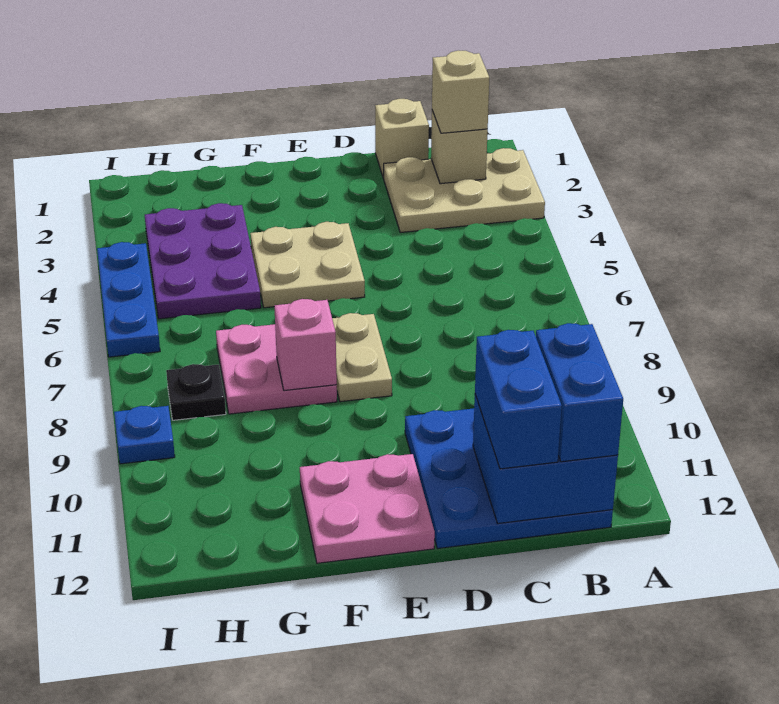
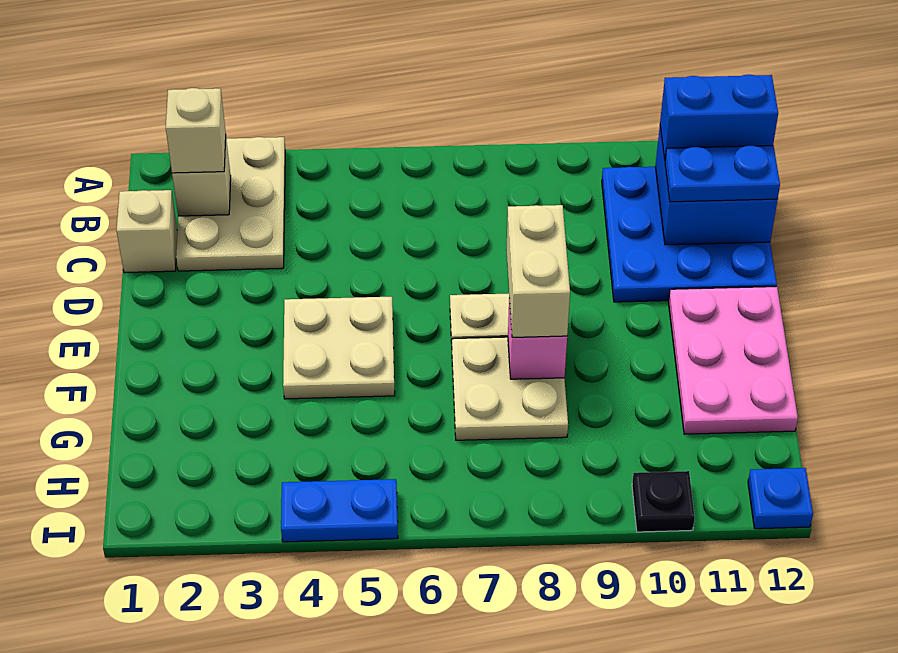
blue brick C11:C12 level 3 -> blue plate C11:C12 level 3
none -> tan brick E8:F8 level 3
pink plate E11:F12 level 1 -> pink plate E11:G12 level 1
pink plate F7:G8 level 1 -> tan plate F7:G8 level 1
purple plate G3:H5 level 1 -> none
black plate H8 level 1 -> black plate I10 level 1
blue plate I4:I6 level 1 -> blue plate I4:I5 level 1
blue plate I9 level 1 -> blue plate I12 level 1

